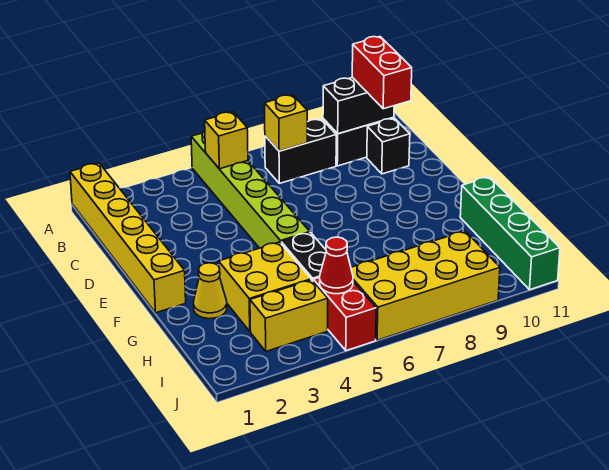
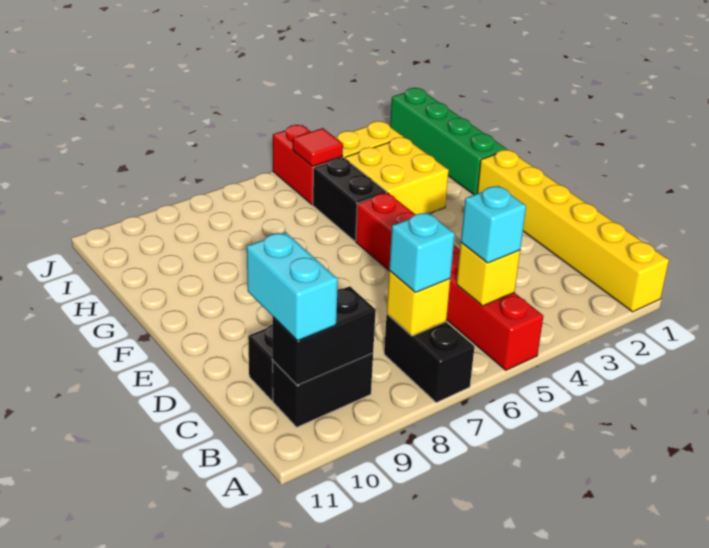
lime brick A5:F5 level 1 -> red brick A5:F5 level 1
none -> cyan brick B5 level 3
black brick B7:B8 level 1 -> black brick A7:B7 level 1
none -> cyan brick B7 level 3
red brick B10:C10 level 3 -> cyan brick B10:C10 level 3
yellow cone G2 level 1 -> none
green brick G11:J11 level 1 -> green brick G1:J1 level 1
red cone I5 level 2 -> red tile I5 level 2
yellow brick I6:J9 level 1 -> none

